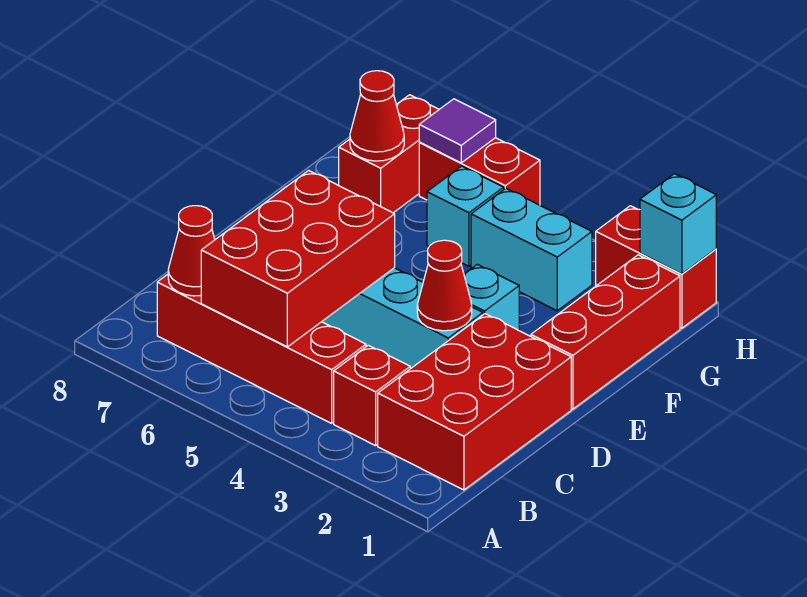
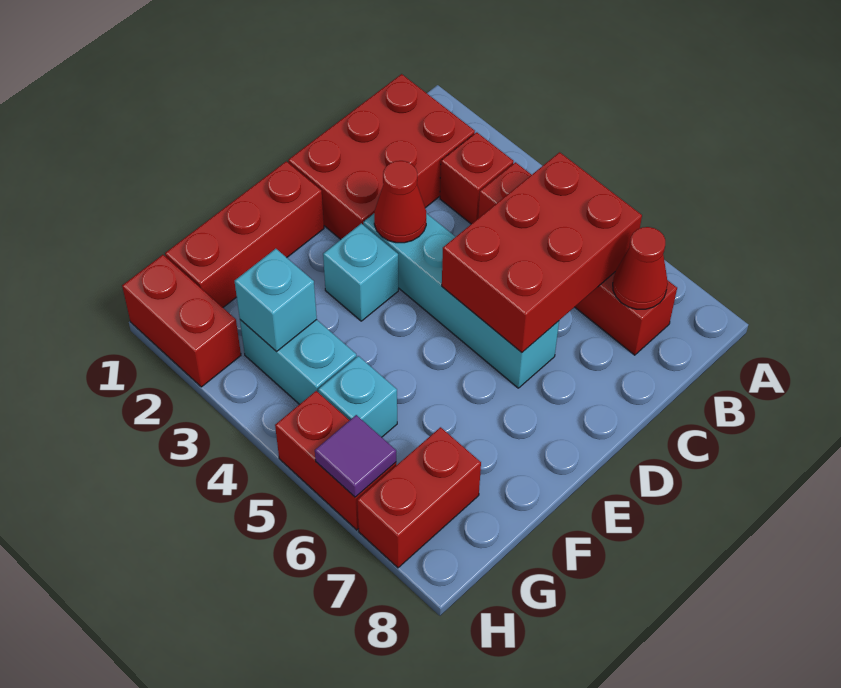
red cone G7 level 2 -> none
cyan brick H1 level 2 -> cyan brick G3 level 2

